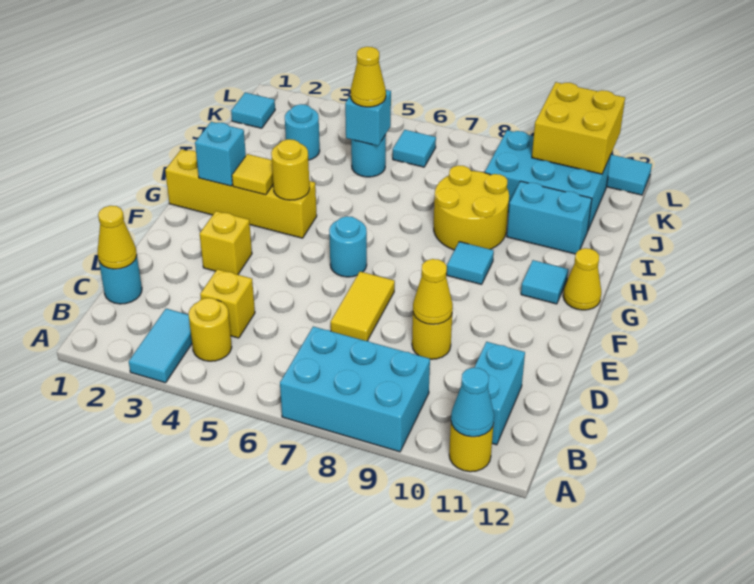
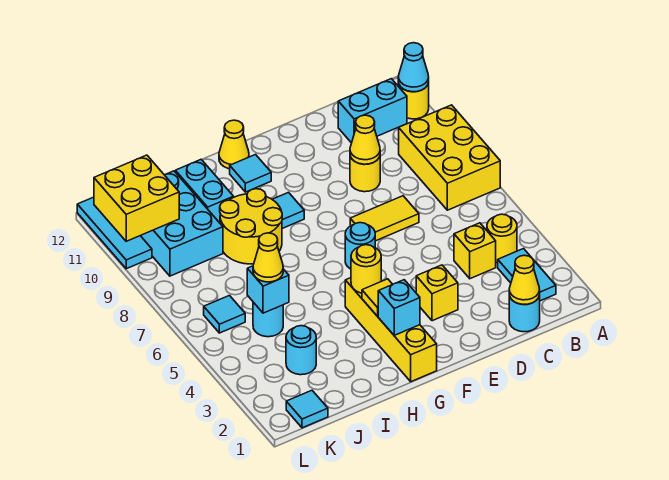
cyan tile A3:B3 level 1 -> cyan tile B2:B3 level 1
cyan brick A7:B9 level 1 -> yellow brick A7:B9 level 1

